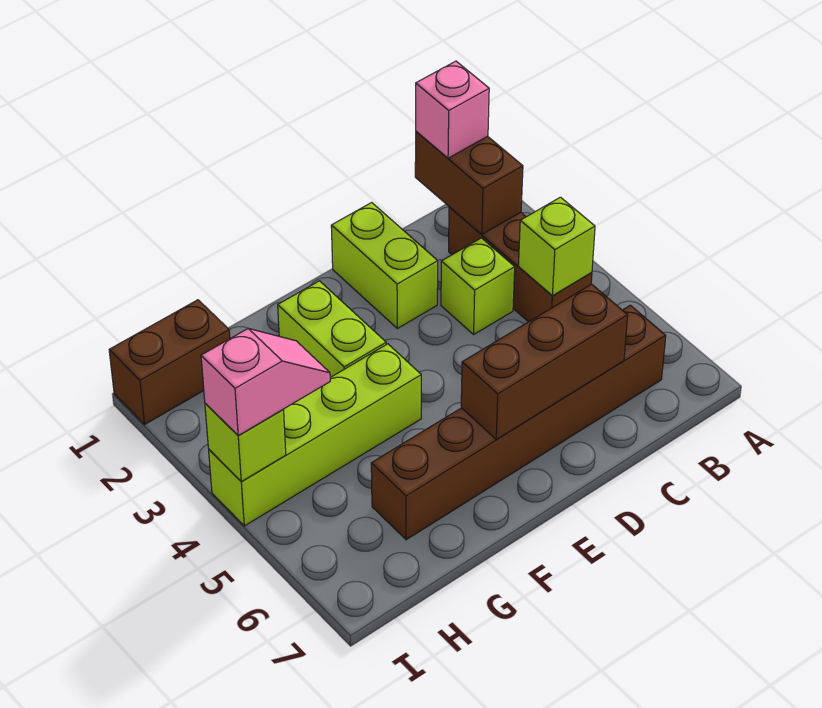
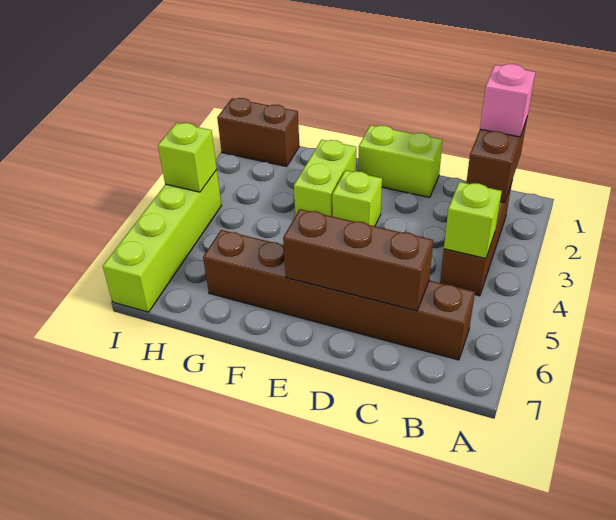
lime brick C3 level 1 -> lime brick E3 level 1
lime brick D1:D2 level 1 -> lime brick D1:E1 level 1
lime brick F4:I4 level 1 -> lime brick I4:I7 level 1
pink slope H4:I4 level 3 top I -> none

